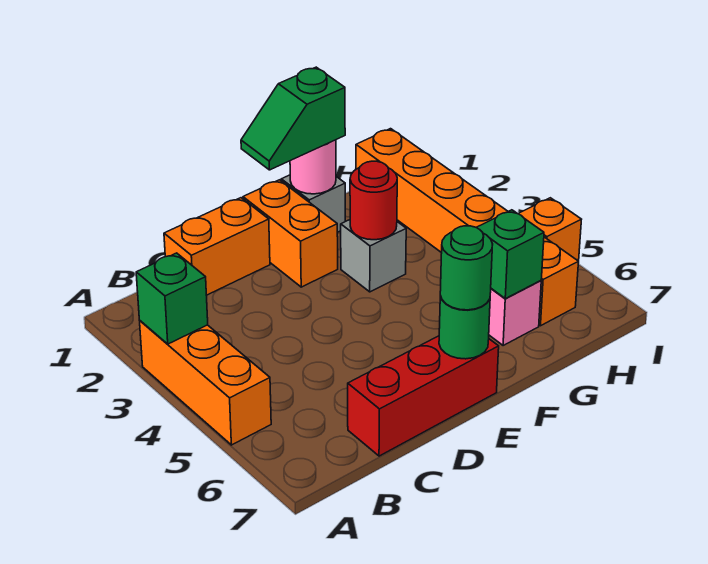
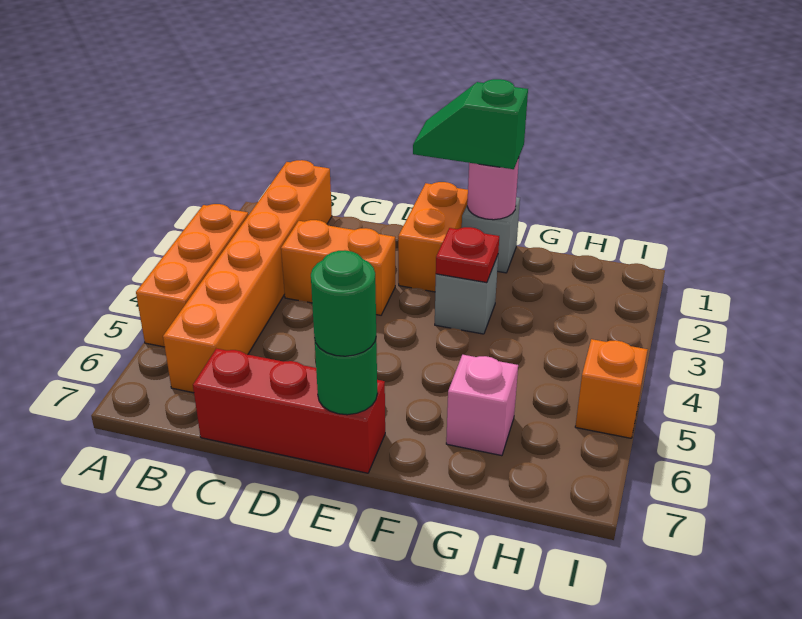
green brick A3 level 2 -> none
orange brick C1:D1 level 1 -> orange brick C3:D3 level 1
red round brick F3 level 2 -> red plate F3 level 2
green brick G6 level 2 -> none
orange brick H1:H6 level 1 -> orange brick B1:B6 level 1

